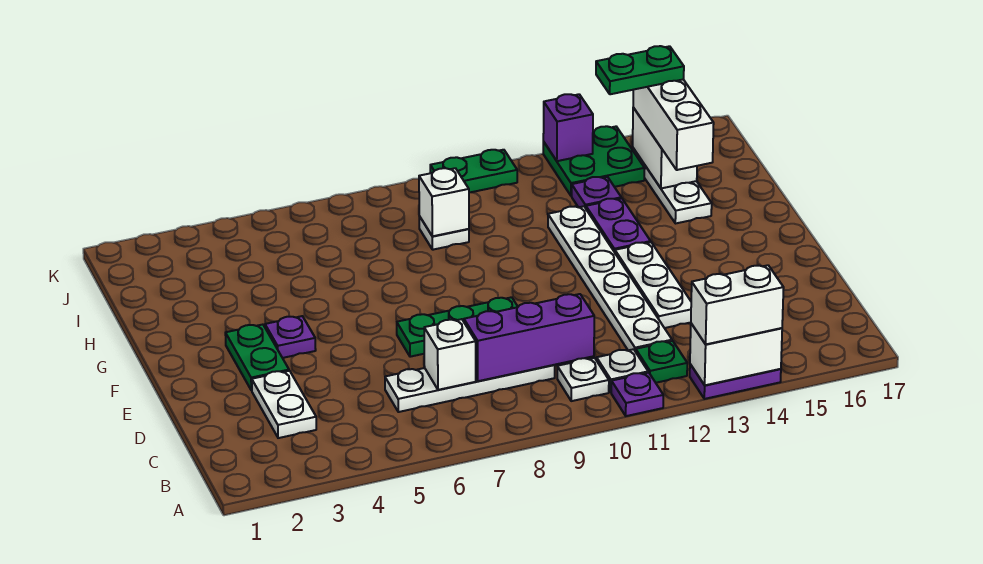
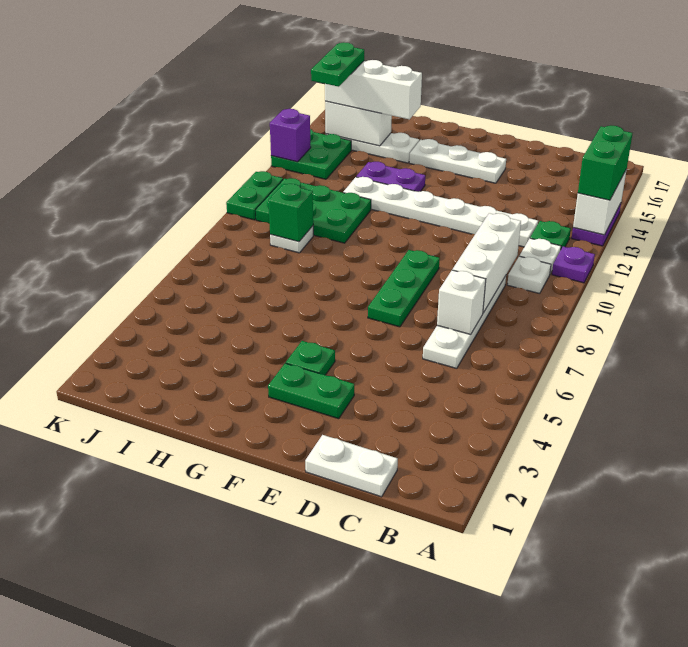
white brick A13:A14 level 3 -> green brick A13:A14 level 3
white plate C3:D3 level 1 -> white plate C1:D1 level 1
purple brick C8:C10 level 2 -> white brick C8:C10 level 2
white plate D13:F13 level 1 -> white plate E15:G15 level 1
purple plate F4 level 1 -> green plate F4 level 1
none -> green plate H10:J11 level 1
white brick I9 level 2 -> green brick I9 level 2
purple plate I13 level 1 -> none

